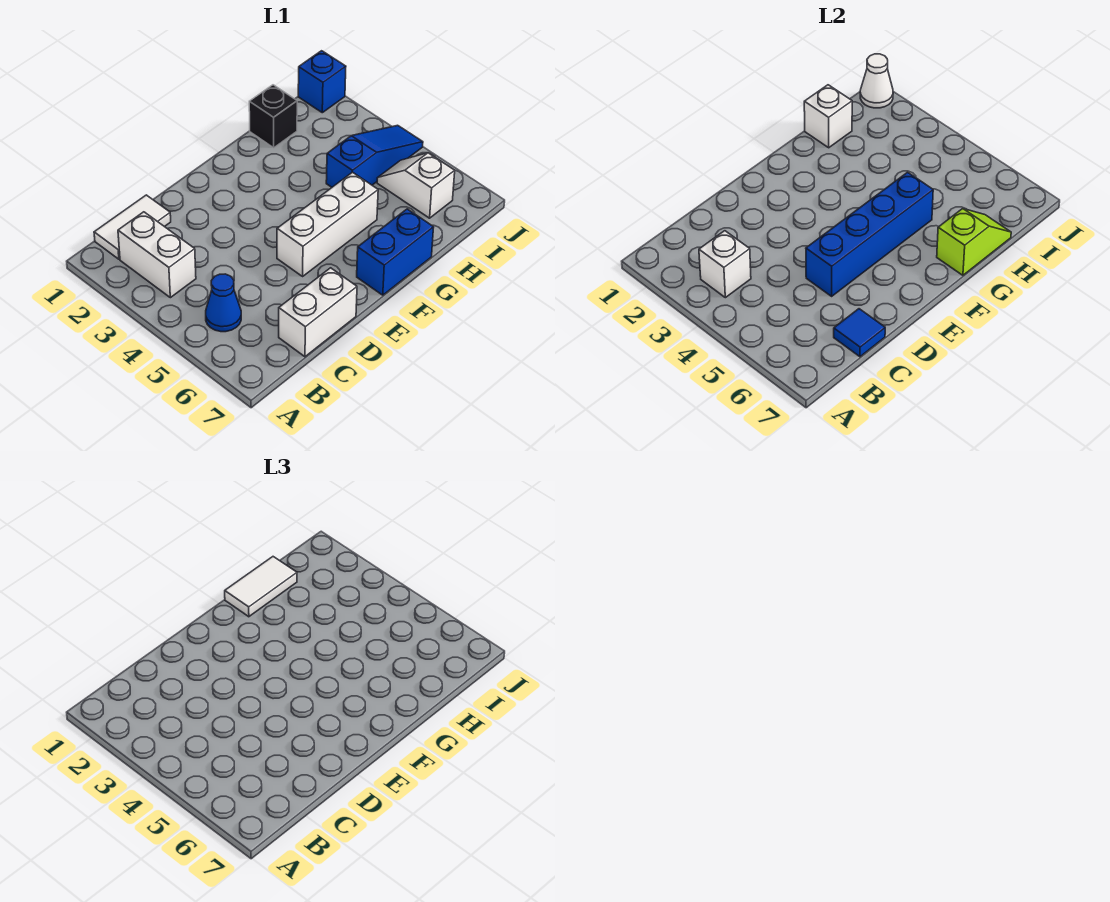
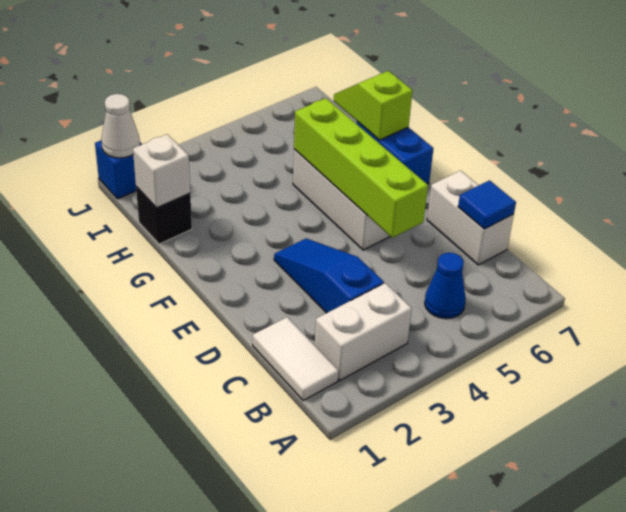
white brick B3 level 2 -> none
blue brick D5:G5 level 2 -> lime brick D5:G5 level 2
white tile G1:H1 level 3 -> none
blue slope H4:J4 level 1 top H -> blue slope C3:E3 level 1 top C
white slope I5:I6 level 1 top 6 -> none

